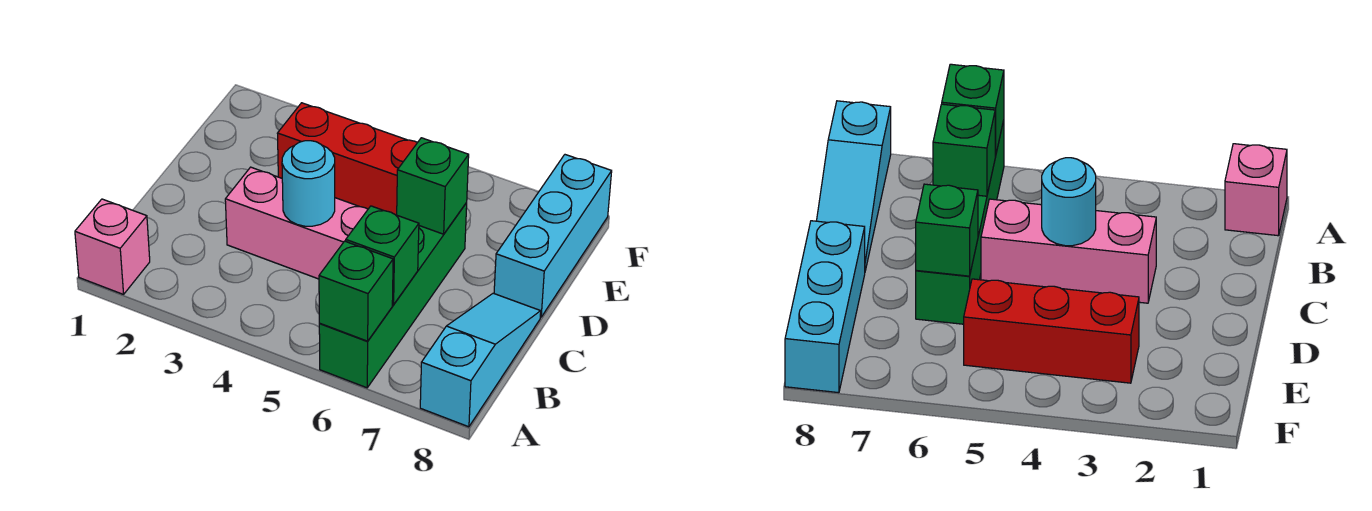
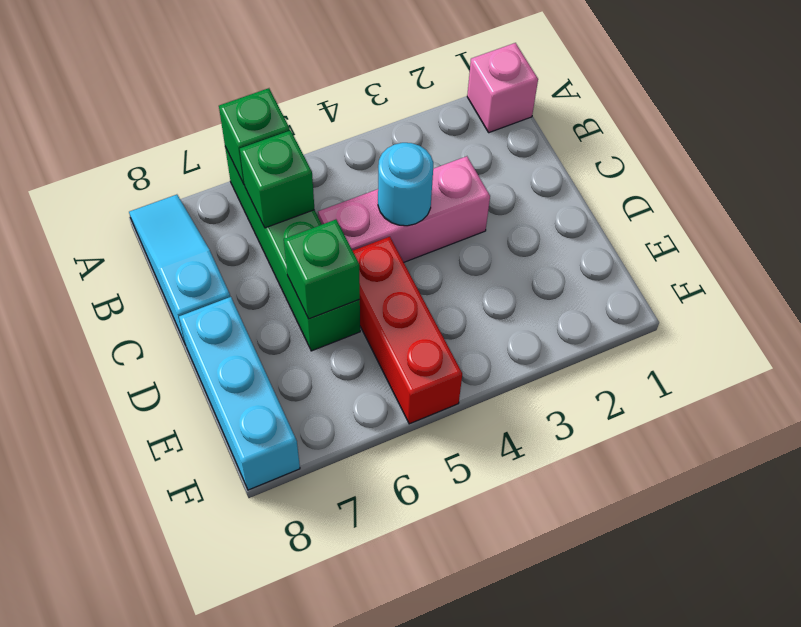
cyan slope A8:C8 level 1 top A -> cyan slope A8:C8 level 1 top C
red brick E3:E5 level 1 -> red brick D5:F5 level 1

